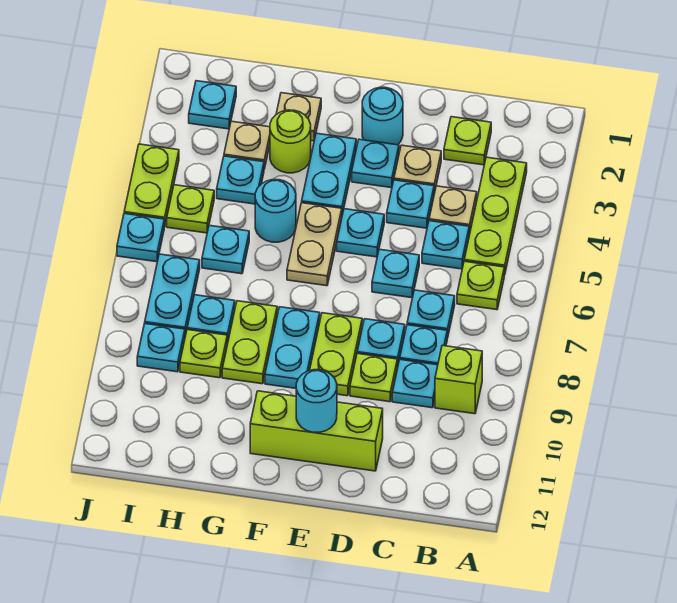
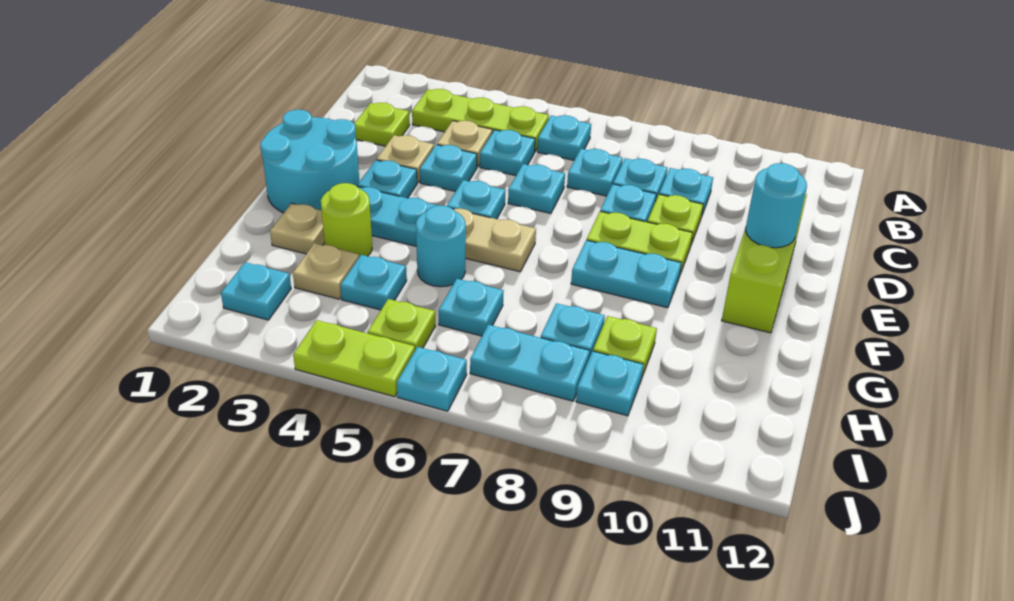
lime plate B6 level 1 -> cyan plate B6 level 1
lime brick B9 level 1 -> none
cyan round brick E2 level 1 -> cyan round brick E1:F2 level 1
lime plate G8:G9 level 1 -> none

